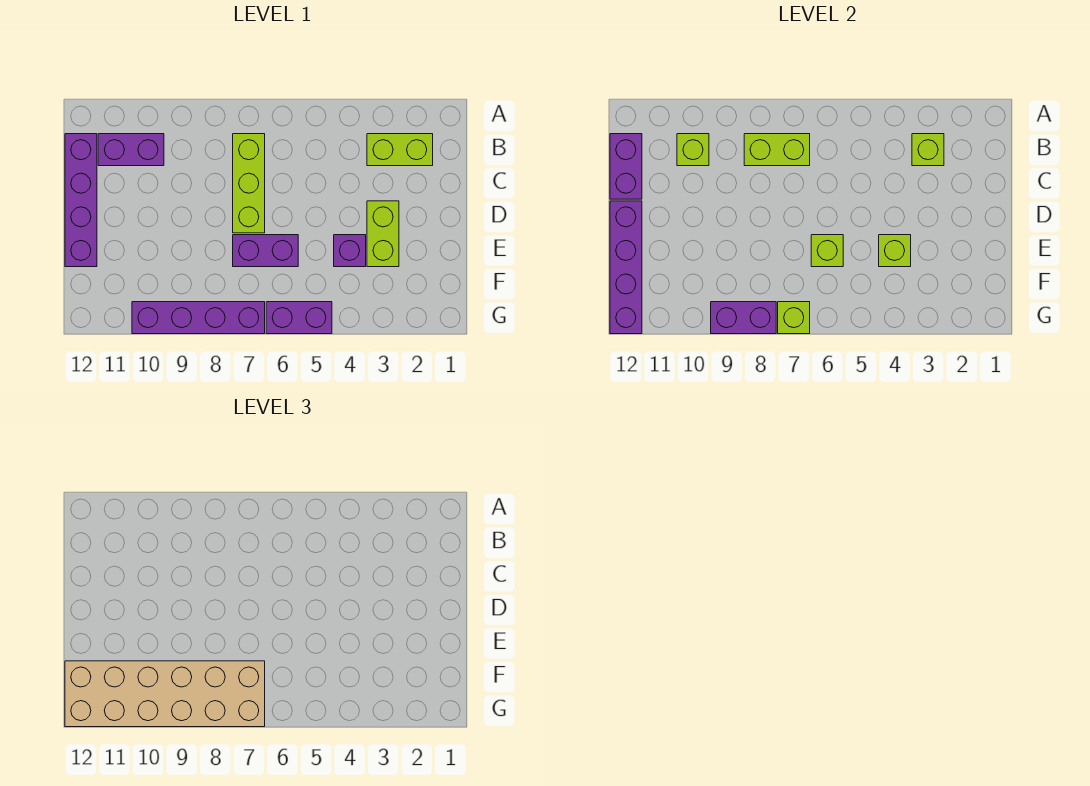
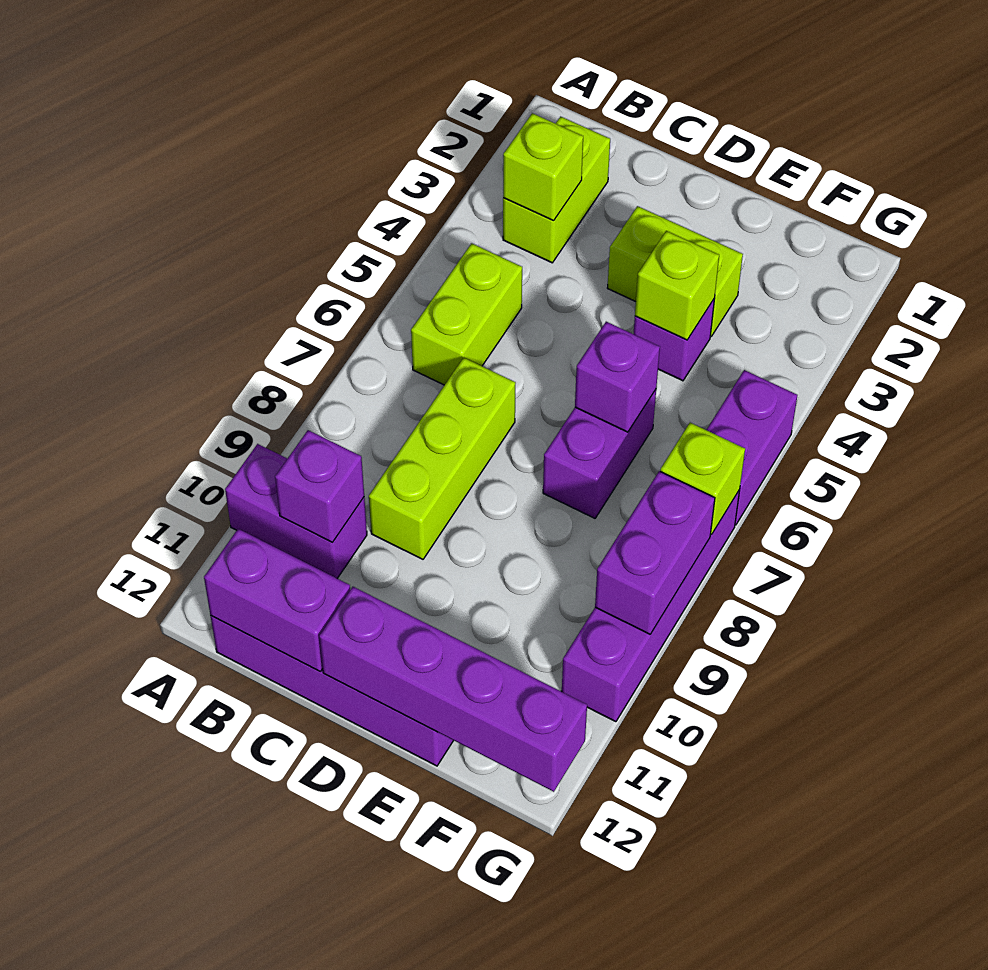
lime brick B7:D7 level 1 -> lime brick C7:C9 level 1
lime brick B7:B8 level 2 -> lime brick B5:B6 level 1
purple brick B10:B11 level 1 -> purple brick A10:B10 level 1
lime brick B10 level 2 -> purple brick B10 level 2
lime brick E6 level 2 -> purple brick E6 level 2
tan brick F7:G12 level 3 -> none

